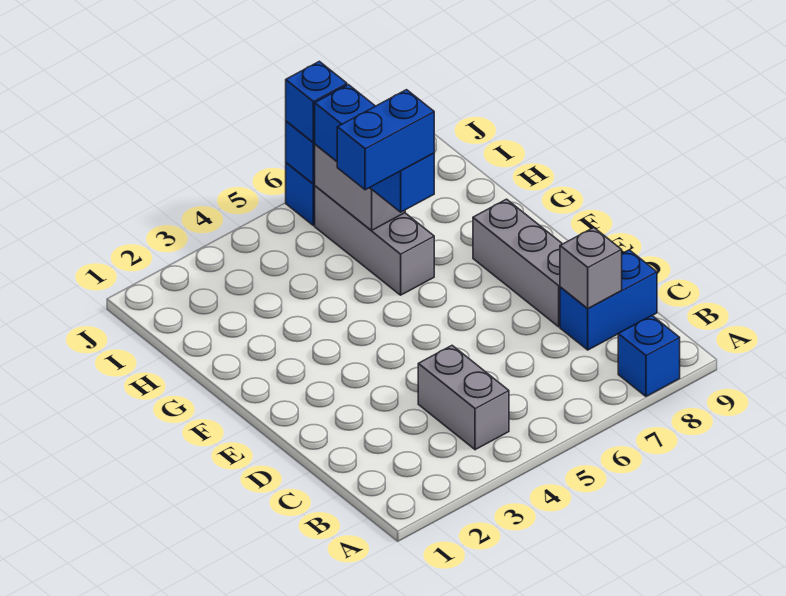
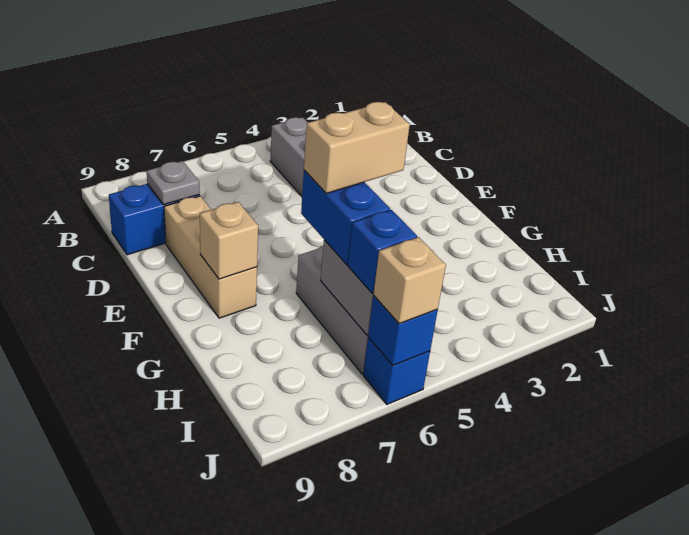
blue brick A8 level 1 -> none
grey brick C8 level 2 -> grey plate C8 level 2
grey brick D8:F8 level 1 -> tan brick D8:F8 level 1
none -> tan brick F8 level 2
blue brick G5:G6 level 4 -> tan brick G5:G6 level 4
blue brick J6 level 3 -> tan brick J6 level 3

